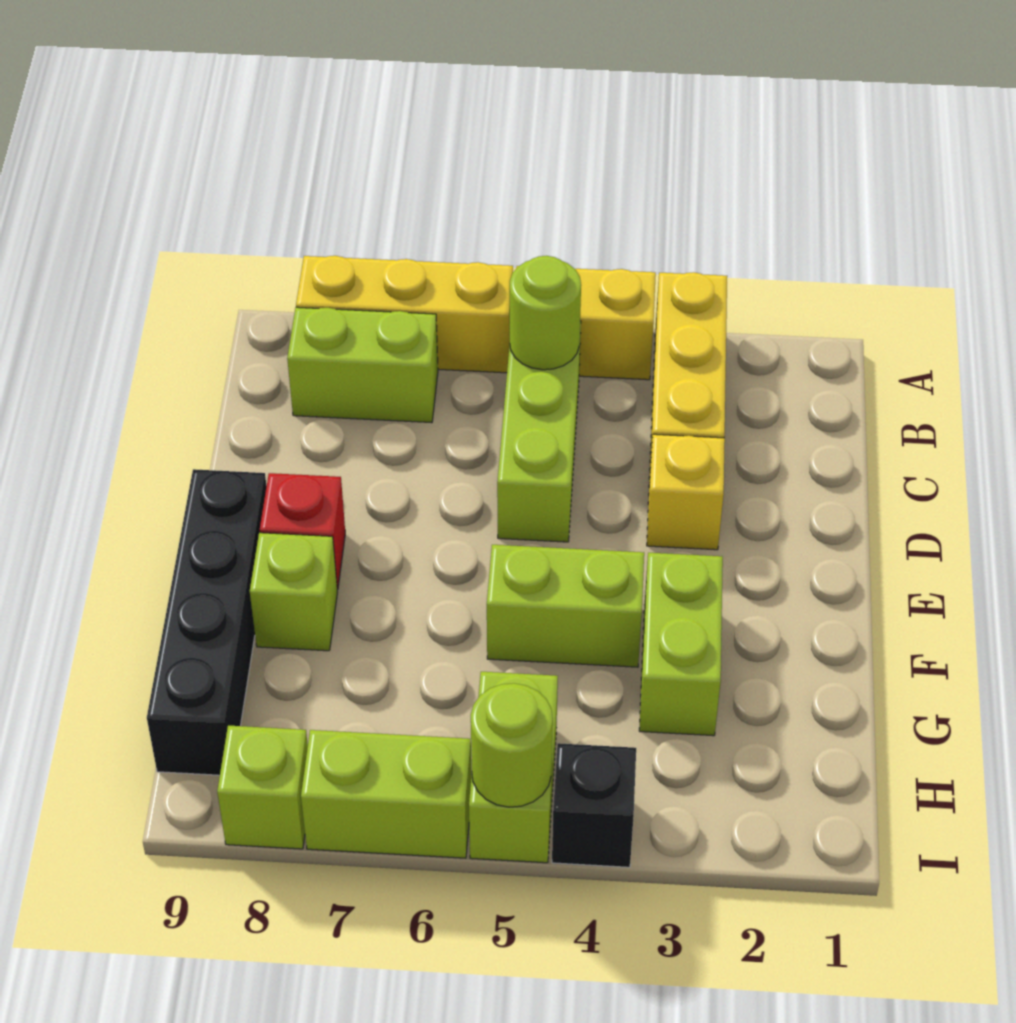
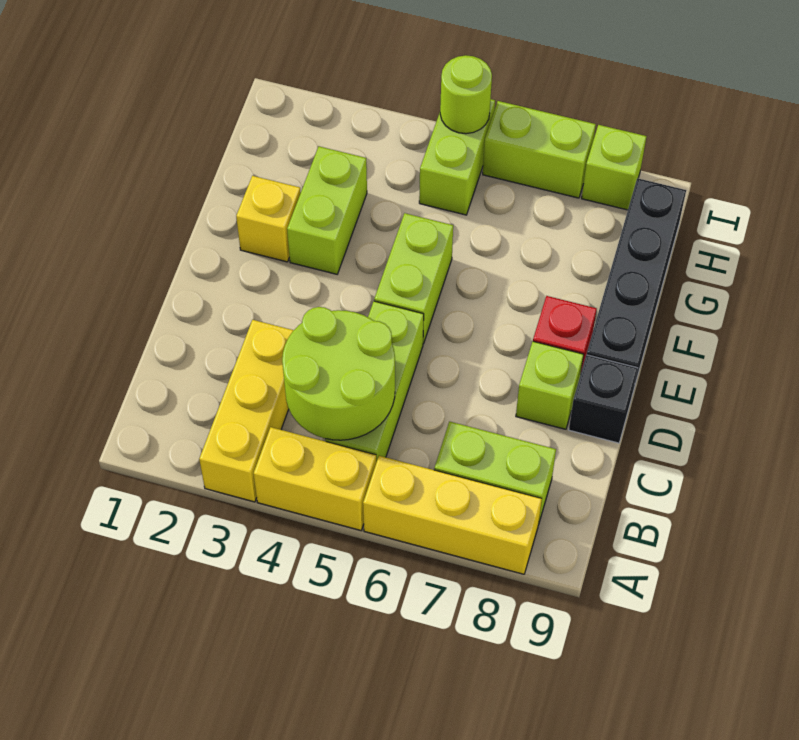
lime round brick B5 level 2 -> lime round brick B4:C5 level 2
yellow brick D3 level 1 -> yellow brick F2 level 1
lime brick F4:F5 level 1 -> lime brick E5:F5 level 1
lime brick F8 level 1 -> lime brick D8 level 1
black brick I4 level 1 -> black brick D9 level 1

